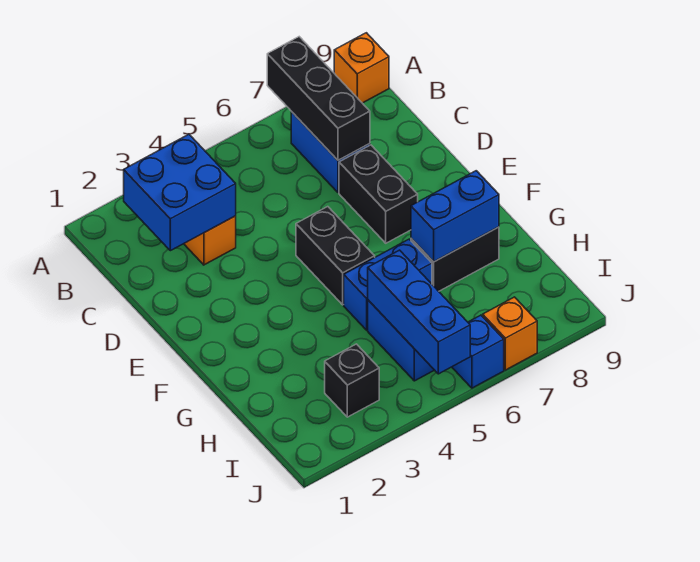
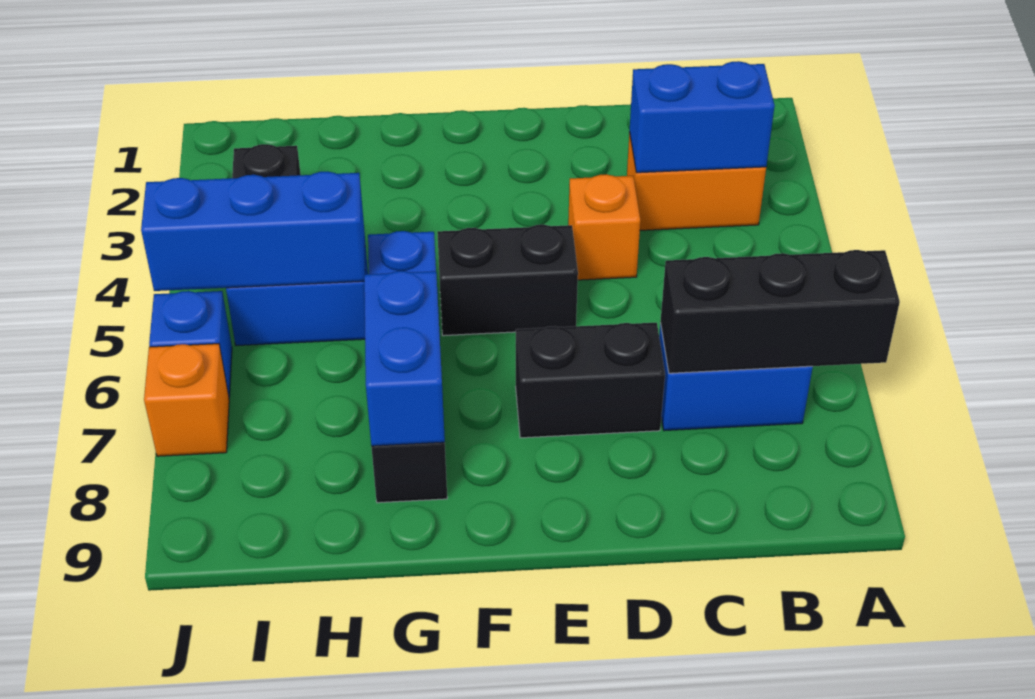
orange brick A9 level 1 -> orange brick D4 level 1
blue brick B2:C3 level 2 -> blue brick B3:C3 level 2

